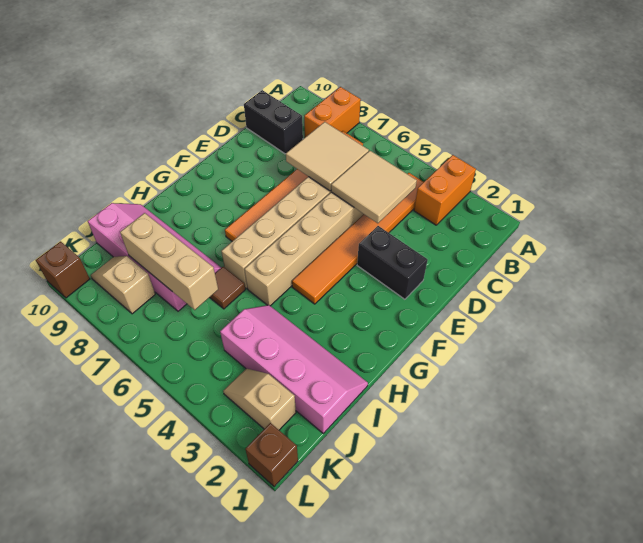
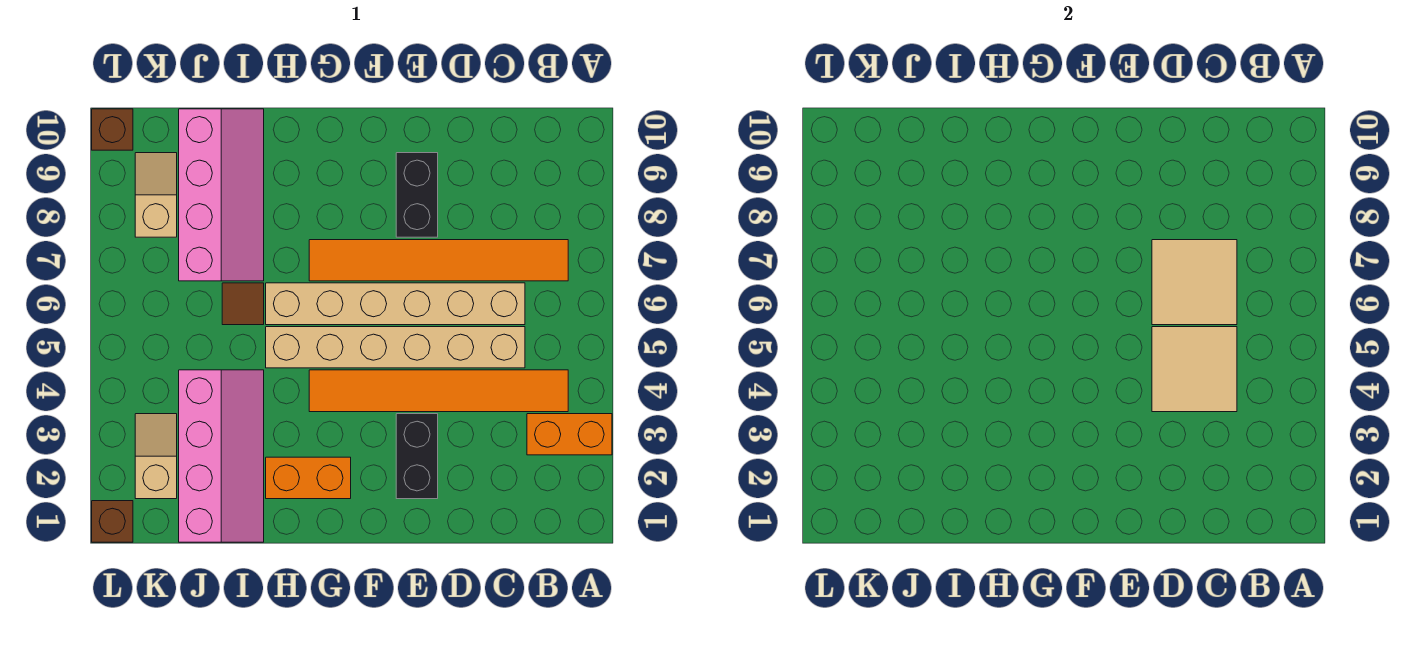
orange brick A8:B8 level 1 -> orange brick G2:H2 level 1
black brick C9:C10 level 1 -> black brick E8:E9 level 1
tan brick J6:J8 level 2 -> none

